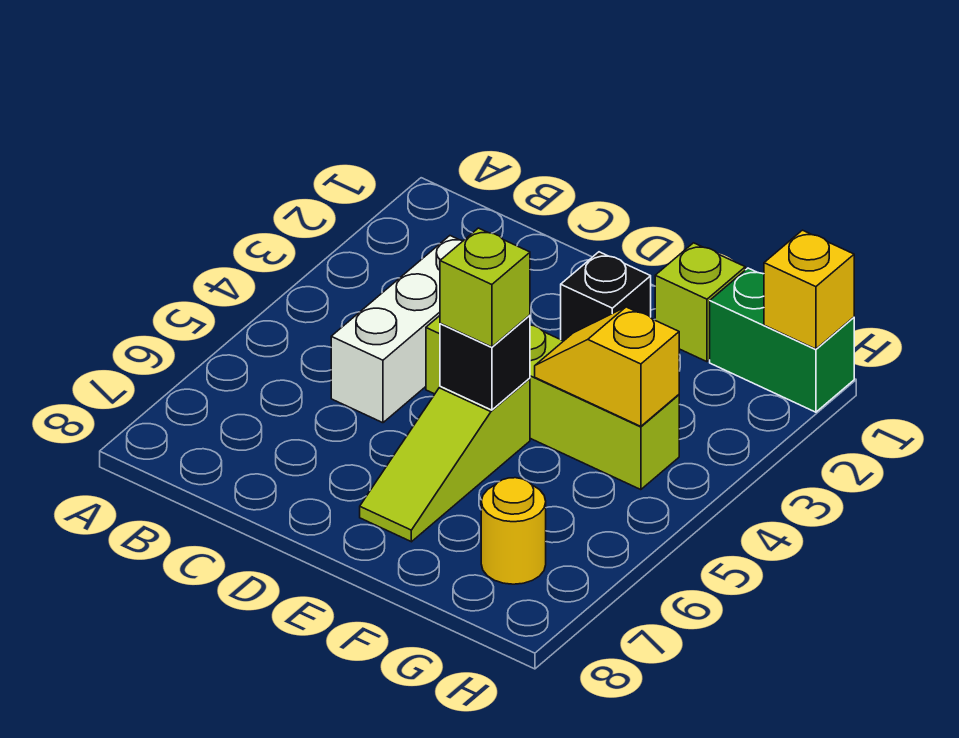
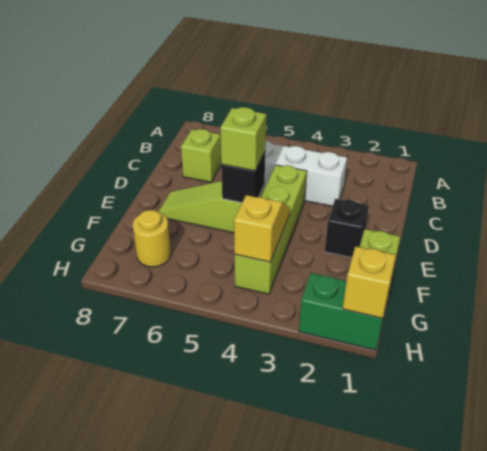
none -> lime brick C7 level 1
green brick G1:H1 level 1 -> green brick H1:H2 level 1

